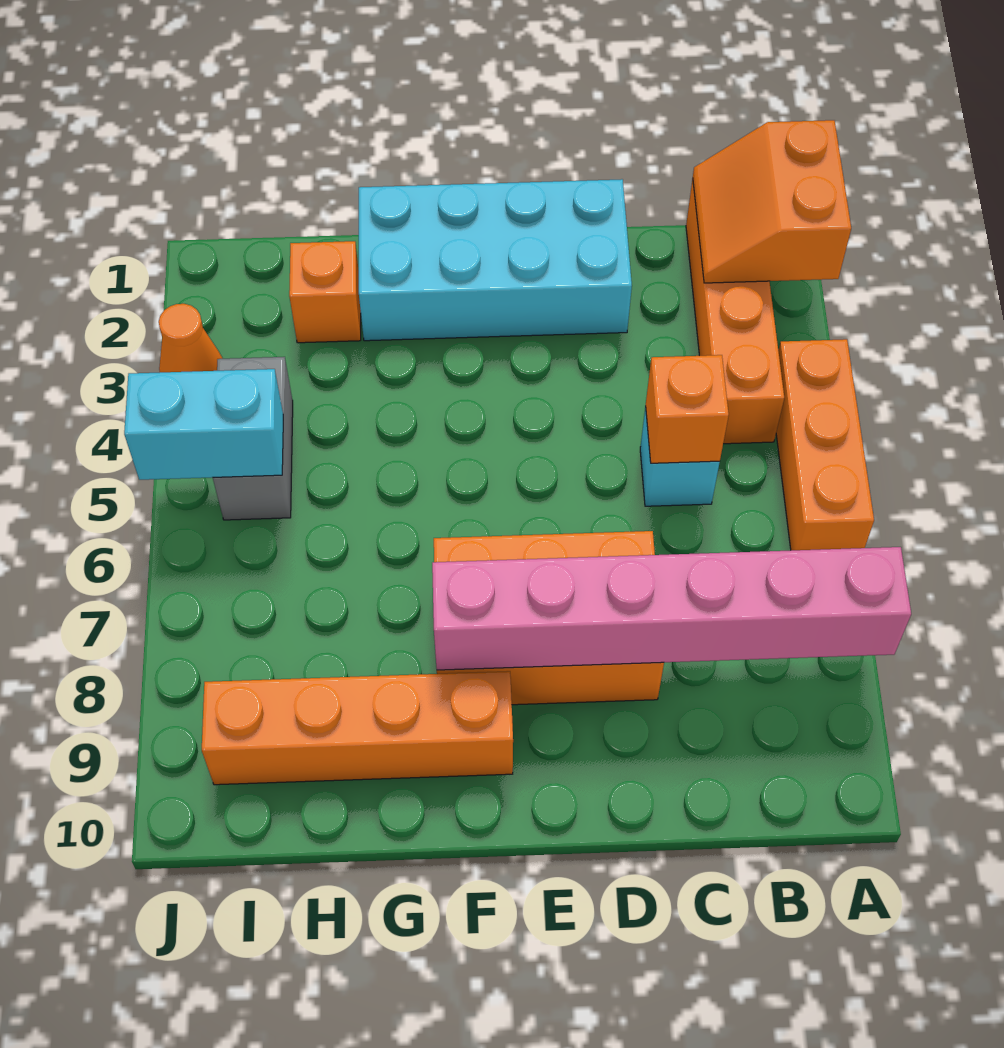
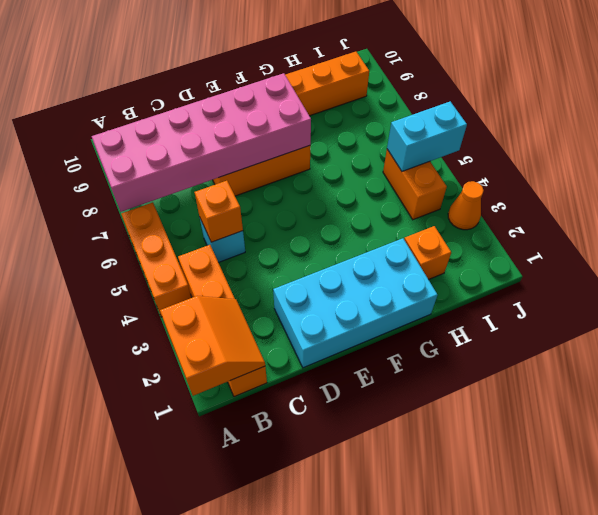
pink brick A8:F8 level 2 -> pink brick A7:F8 level 2
grey brick I4:I5 level 1 -> orange brick I4:I5 level 1

